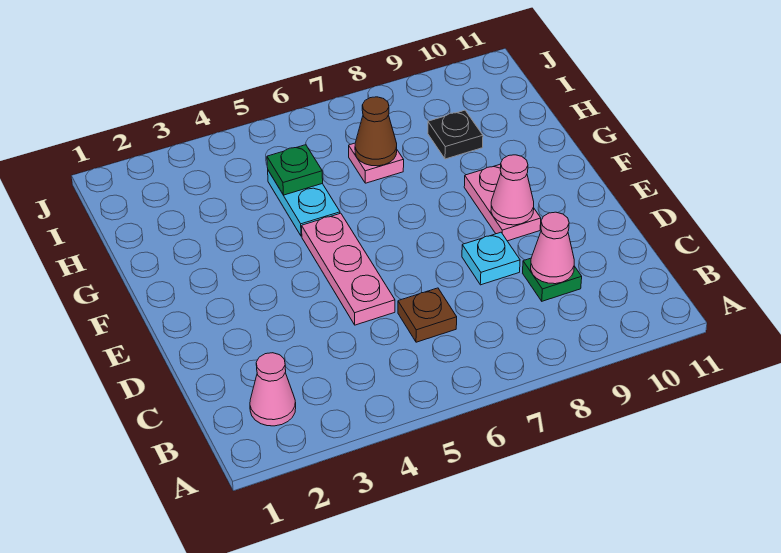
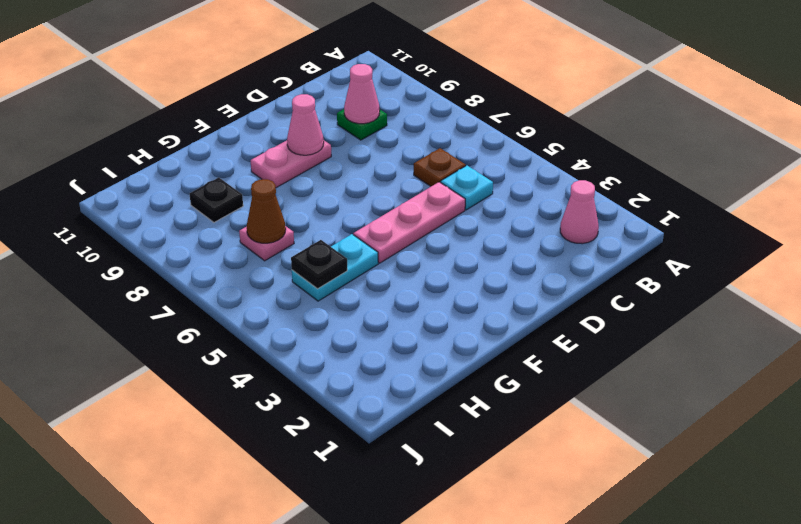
cyan plate D8 level 1 -> cyan plate C5 level 1
green plate H5 level 2 -> black plate H5 level 2

